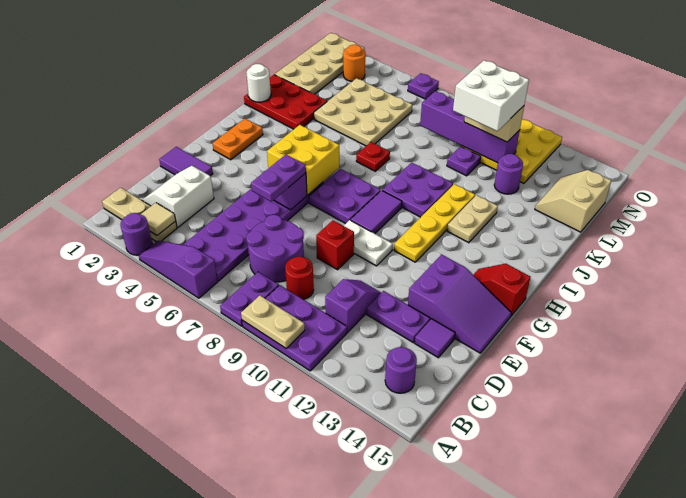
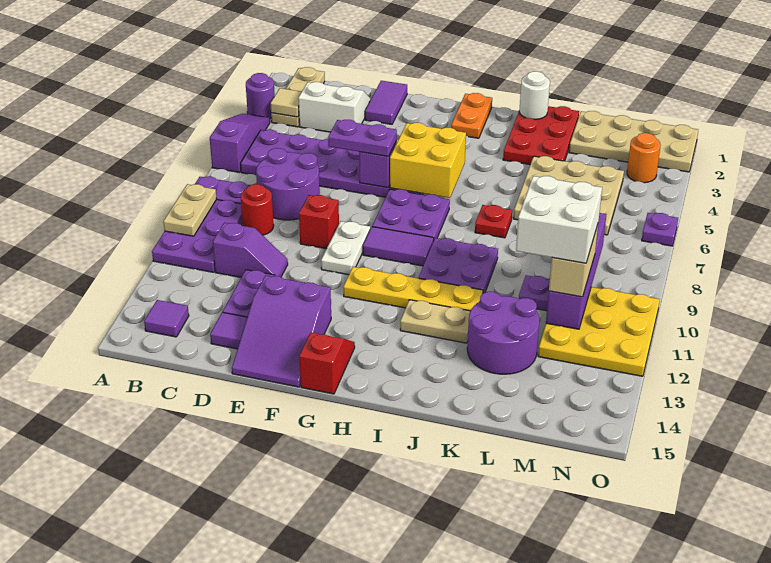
purple round brick B14 level 1 -> purple tile B14 level 1
orange plate G2:H2 level 1 -> orange plate H1:H2 level 1
purple round brick L12 level 1 -> purple round brick K12:L13 level 1
tan slope L14:M15 level 1 top 15 -> none

